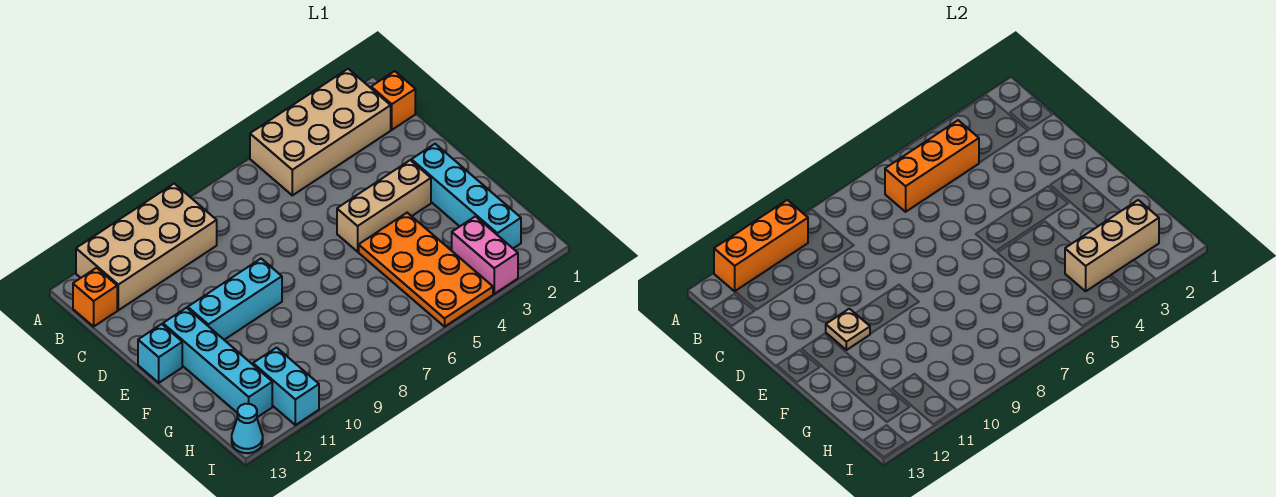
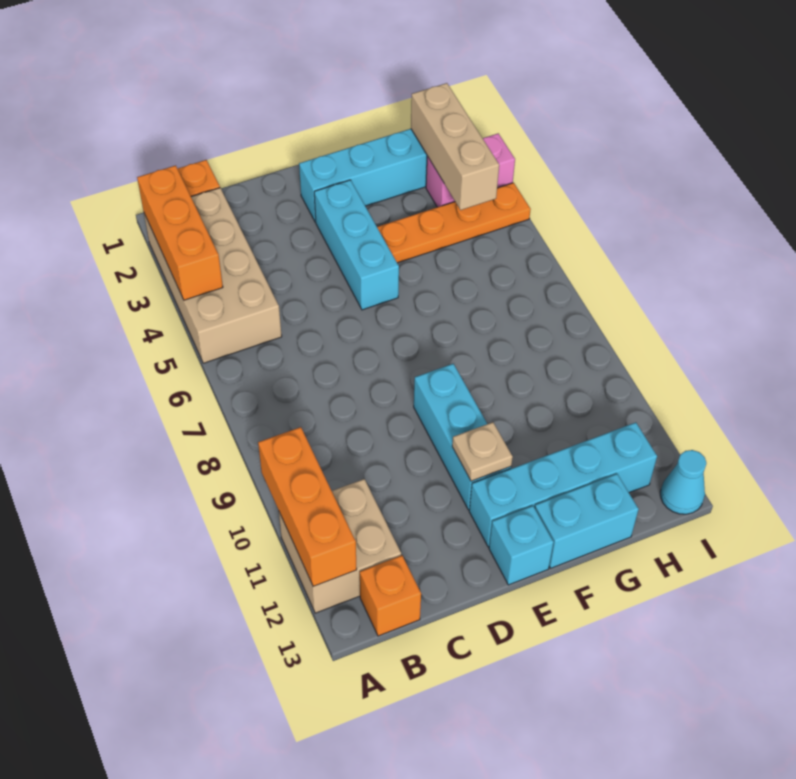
tan brick A9:B12 level 1 -> tan brick A11:B12 level 1
orange brick B4:B6 level 2 -> orange brick A2:A4 level 2
tan brick E3:E5 level 1 -> cyan brick E3:E5 level 1
orange plate F4:I5 level 1 -> orange plate F4:I4 level 1
cyan brick H11:I11 level 1 -> cyan brick F13:G13 level 1

